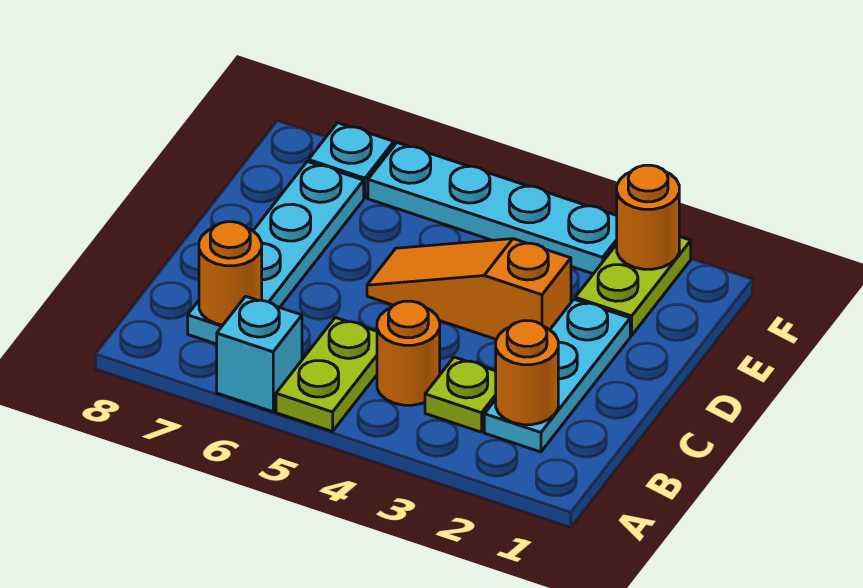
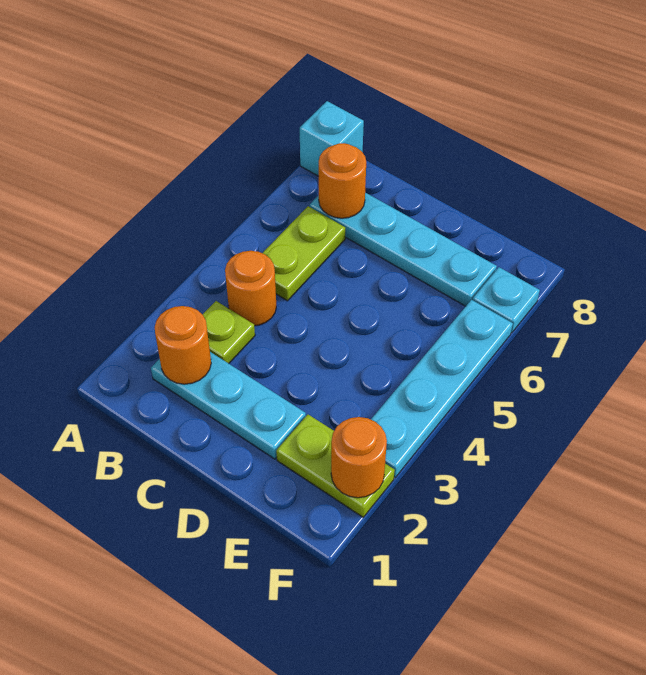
lime plate A5:B5 level 1 -> lime plate B5:B6 level 1
cyan brick A6 level 1 -> cyan brick A8 level 1
orange slope D3:D5 level 1 top 3 -> none

